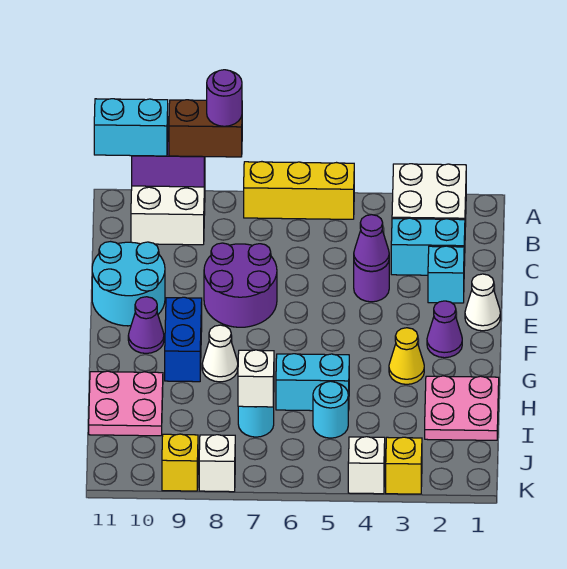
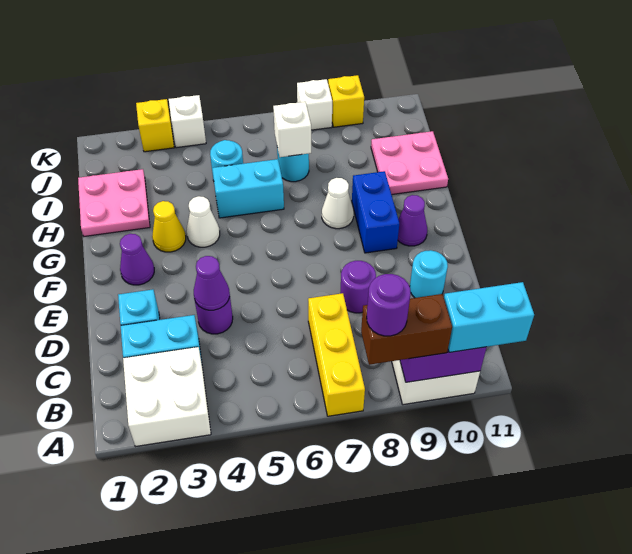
yellow brick A5:A7 level 1 -> yellow brick A7:C7 level 1
purple round brick D7:E8 level 1 -> purple round brick D8 level 1
cyan round brick D10:E11 level 1 -> cyan round brick D10 level 1
white cone E1 level 1 -> white cone G4 level 1

